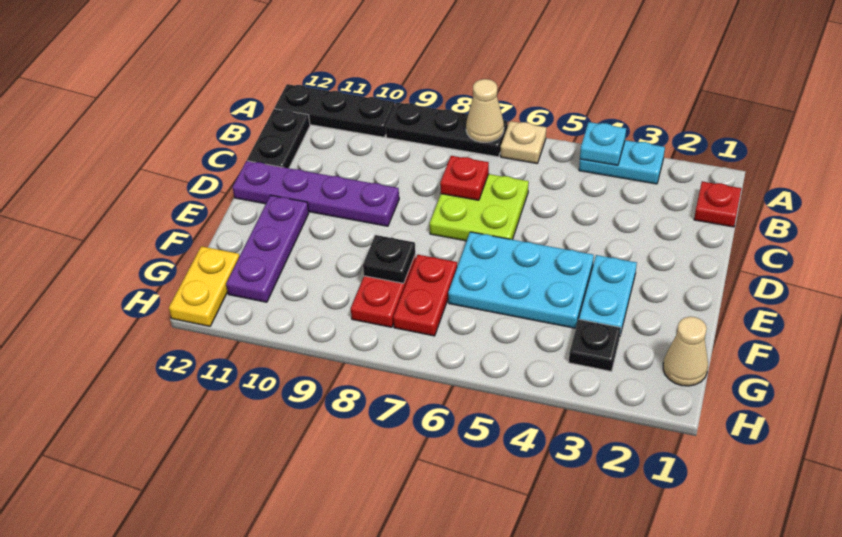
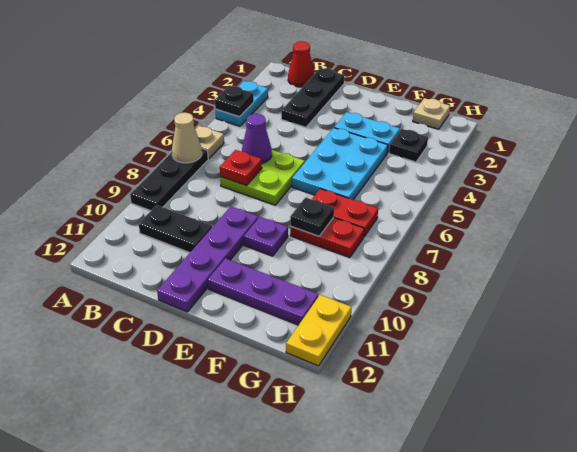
cyan plate A4 level 2 -> black plate A4 level 2
black plate A10:A12 level 1 -> black plate C1:C3 level 1
red plate B1 level 1 -> red cone B1 level 1
black plate B12:C12 level 1 -> black plate B10:C10 level 1
none -> purple cone C6 level 2
none -> purple plate E9 level 1
tan cone G1 level 1 -> tan plate G1 level 1
yellow plate G12:H12 level 1 -> yellow plate H11:H12 level 1

